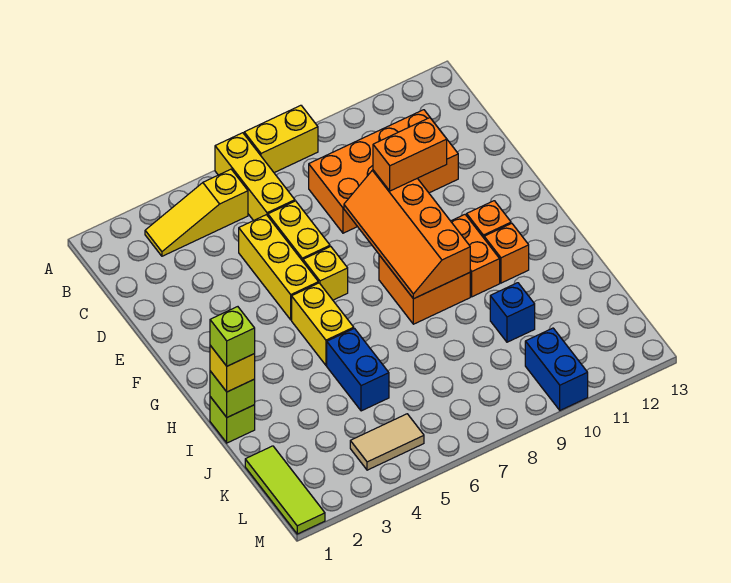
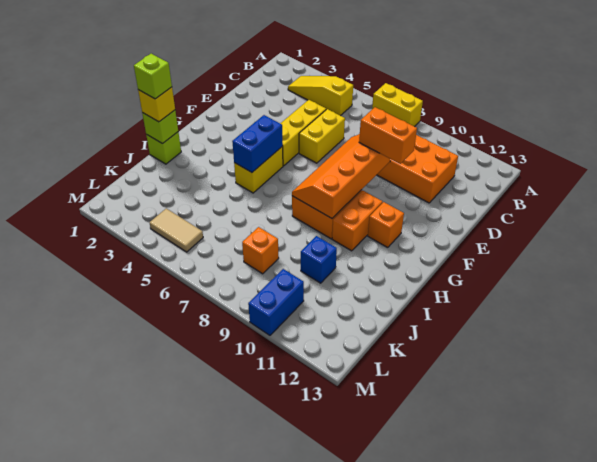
yellow brick A6:C6 level 1 -> none
yellow brick F6 level 1 -> none
orange brick H11 level 1 -> orange brick K8 level 1
blue brick I5:J5 level 1 -> blue brick G5:H5 level 2
lime tile K1:M1 level 1 -> none

